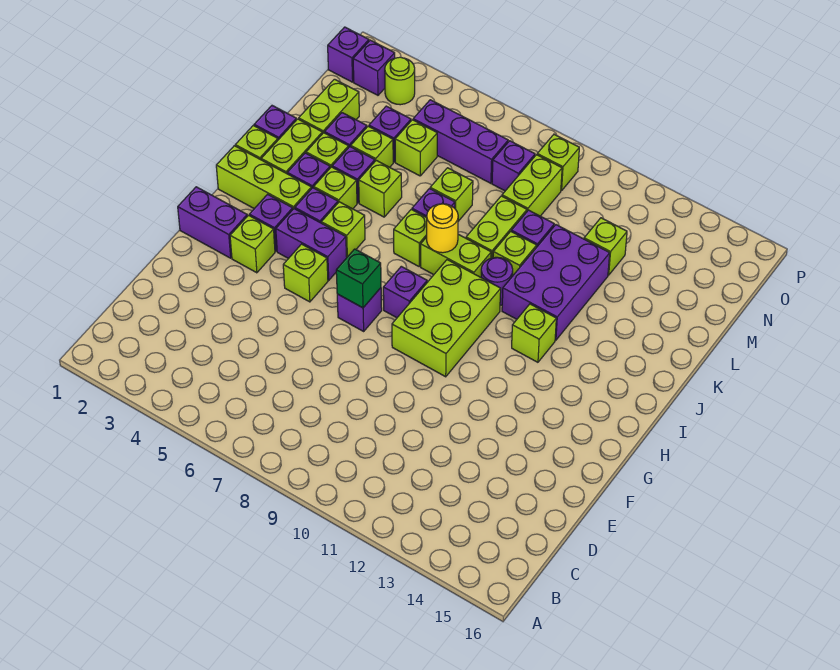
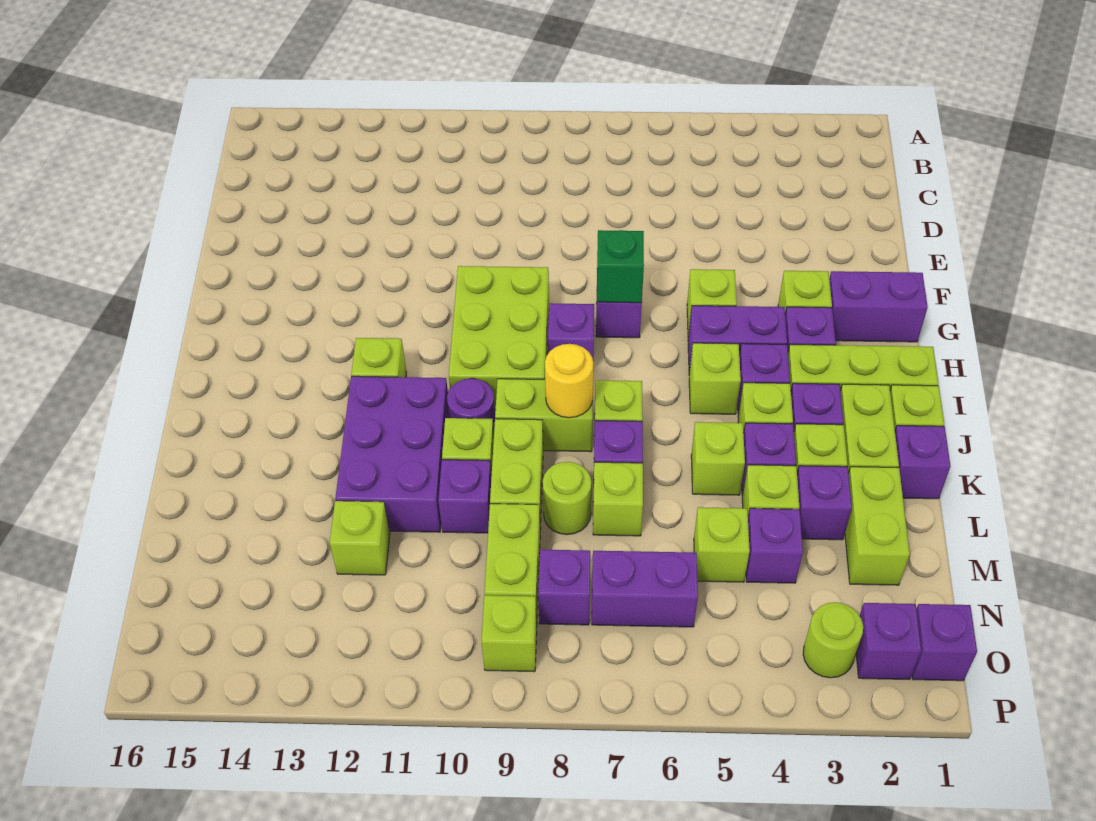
none -> lime round brick L8 level 1
purple brick N5:N7 level 1 -> purple brick N6:N7 level 1

